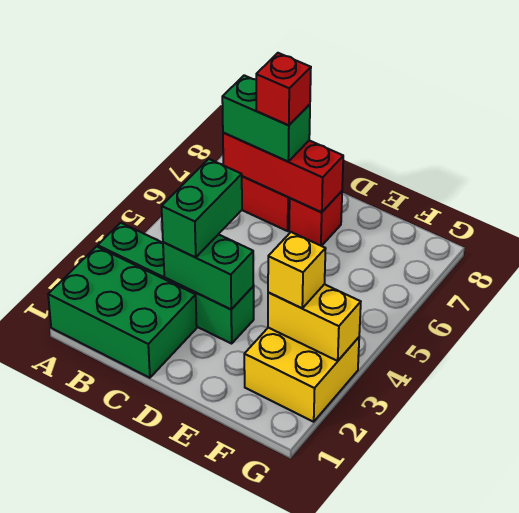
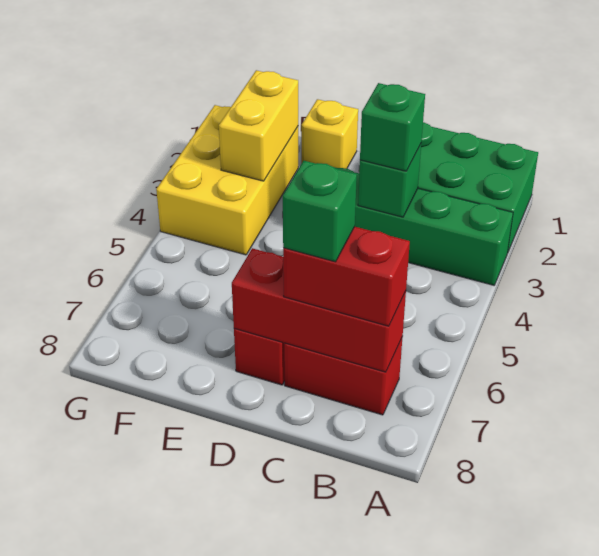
green brick B7:C7 level 3 -> red brick B7:C7 level 3
green brick C3:D3 level 2 -> green brick C3 level 2
green brick C3:C4 level 3 -> green brick C3 level 3
red brick C7 level 4 -> green brick C7 level 4
yellow brick F2:G3 level 1 -> yellow brick F2:G4 level 1
yellow brick F3:G3 level 2 -> yellow brick F2:F3 level 2
yellow brick F3 level 3 -> yellow brick E1 level 1

